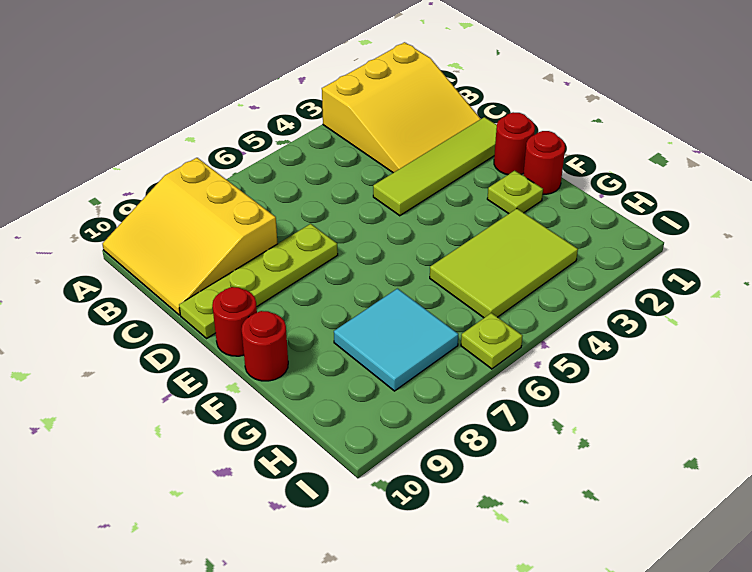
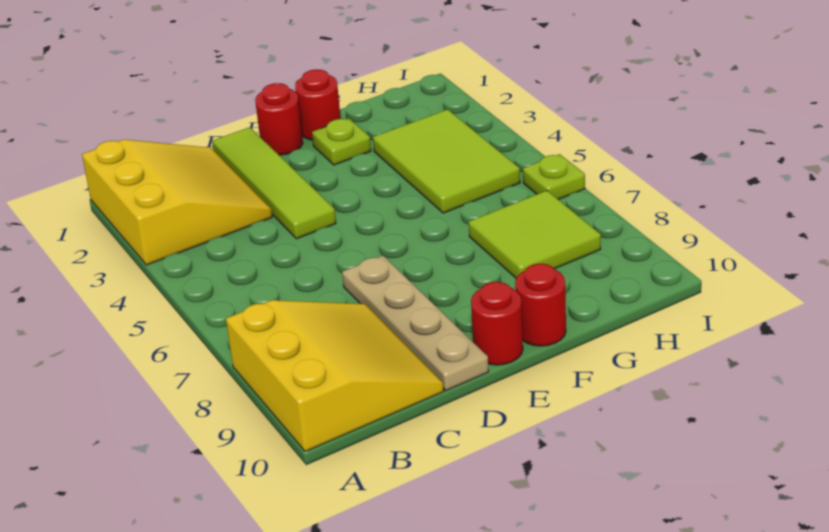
yellow slope A8:C10 level 1 top 8 -> yellow slope A8:C10 level 1 top A
lime plate D7:D10 level 1 -> tan plate D7:D10 level 1
cyan tile G7:H8 level 1 -> lime tile G7:H8 level 1

